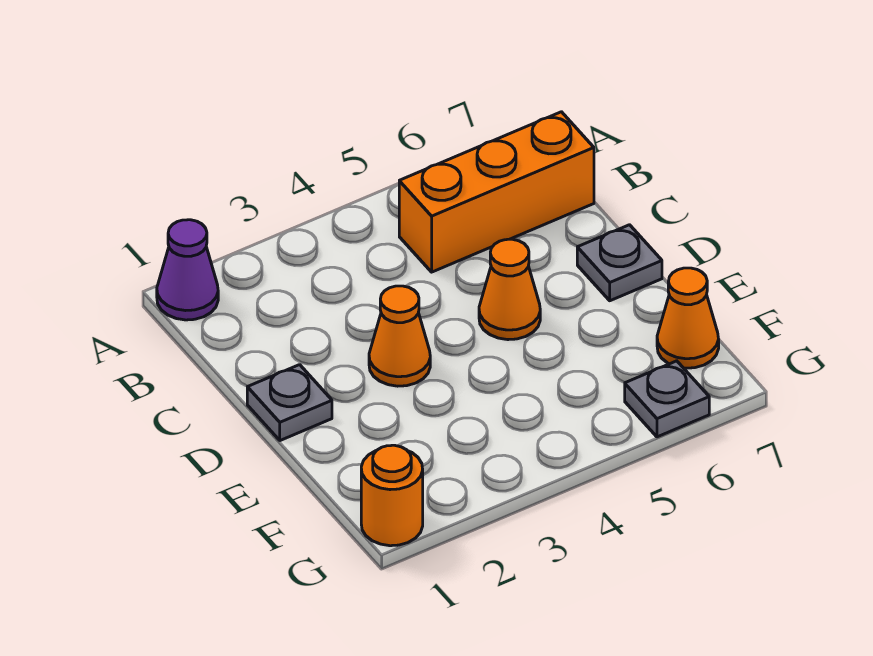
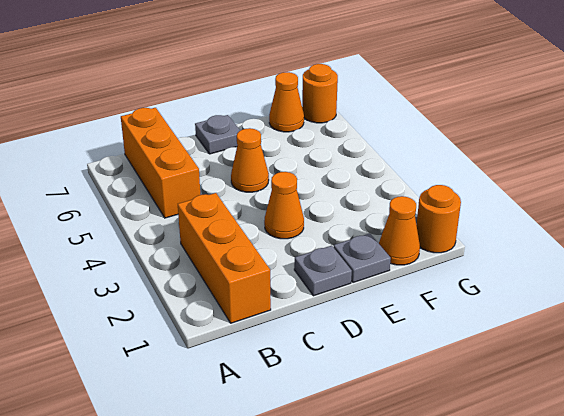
purple cone A1 level 1 -> none
none -> orange brick B1:B3 level 1
none -> orange cone F1 level 1
grey plate G6 level 1 -> grey plate E1 level 1
none -> orange round brick G7 level 1

